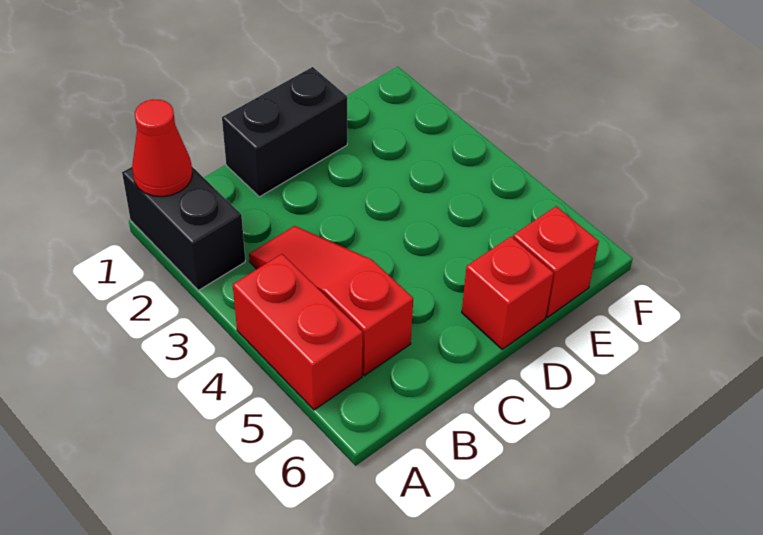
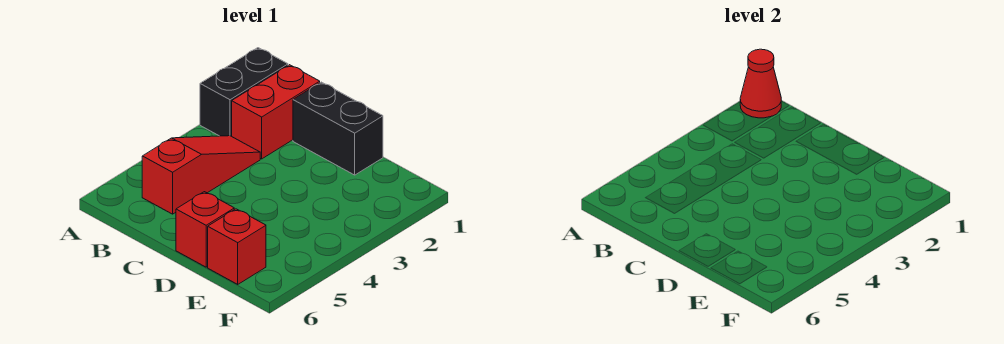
red brick A4:A5 level 1 -> red brick B1:B2 level 1

